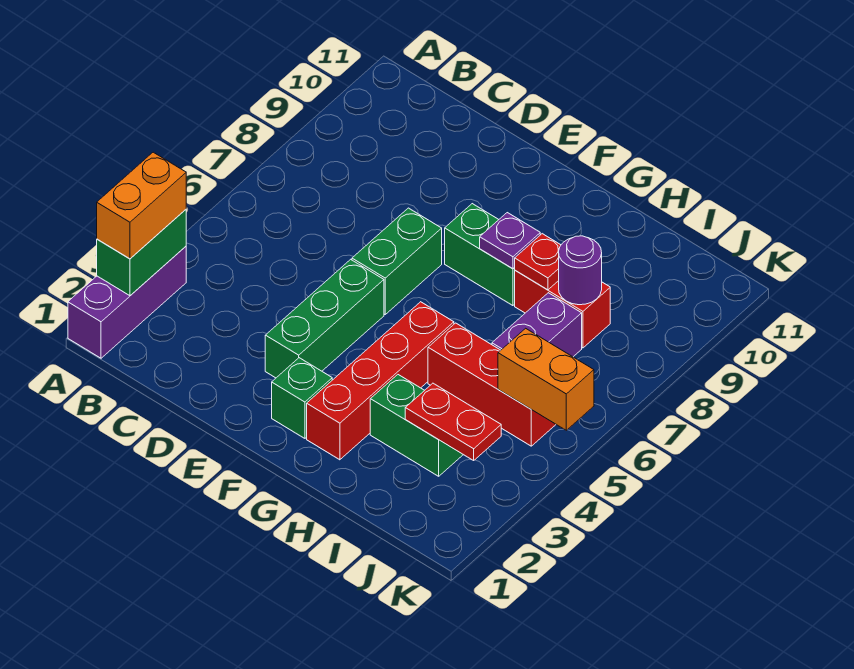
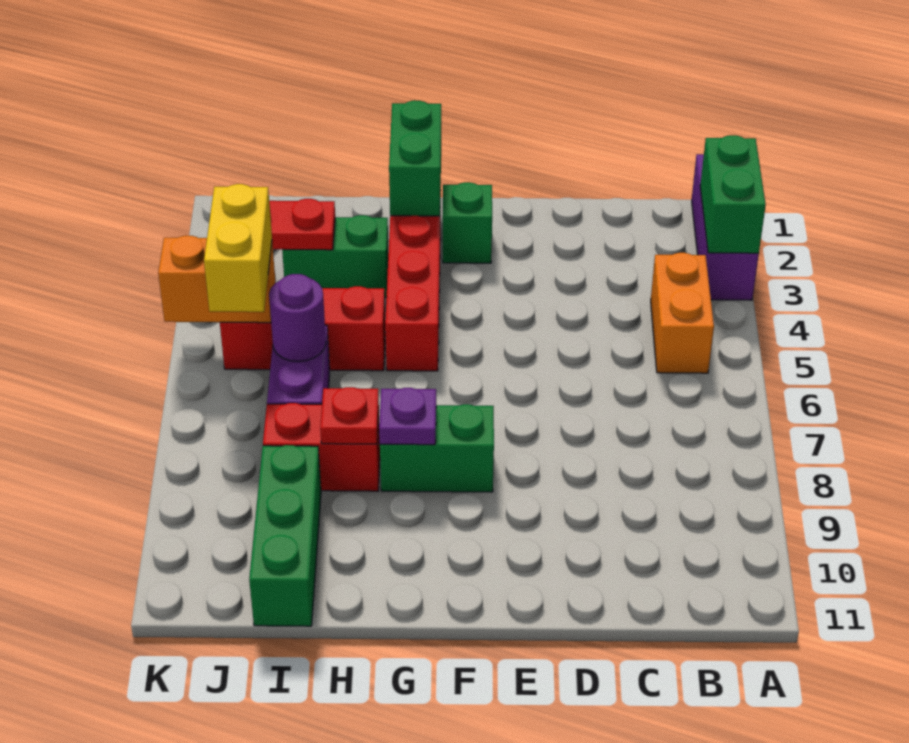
orange brick A2:A3 level 3 -> orange brick B4:B5 level 1
green brick E3:E5 level 1 -> green brick I9:I11 level 1
green brick E6:E7 level 1 -> green brick G1:G2 level 2
purple round brick I8 level 2 -> purple round brick I6 level 2
none -> yellow brick J5:J6 level 3

